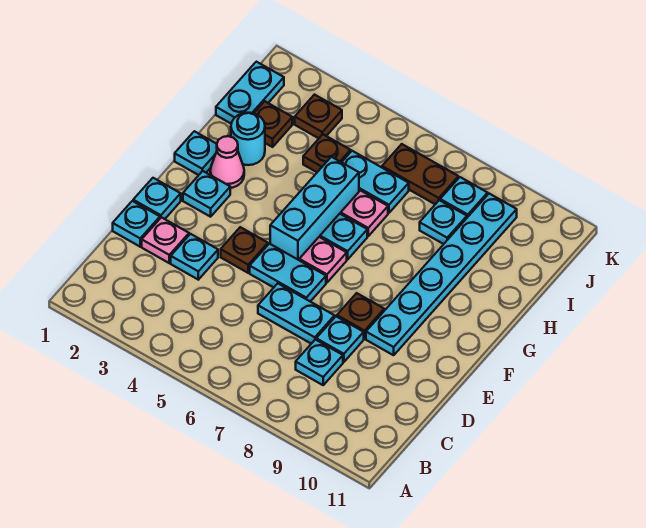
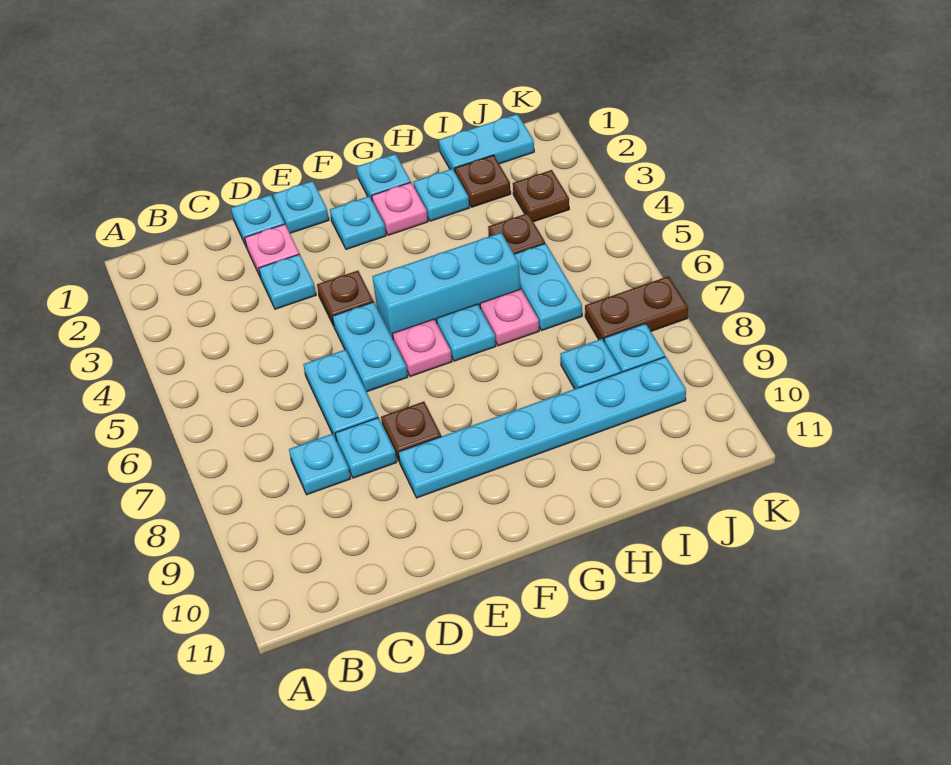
pink cone G2 level 1 -> pink plate G2 level 1
cyan round brick H2 level 1 -> cyan plate H2 level 1
brown plate J6:J7 level 1 -> brown plate J7:K7 level 1

